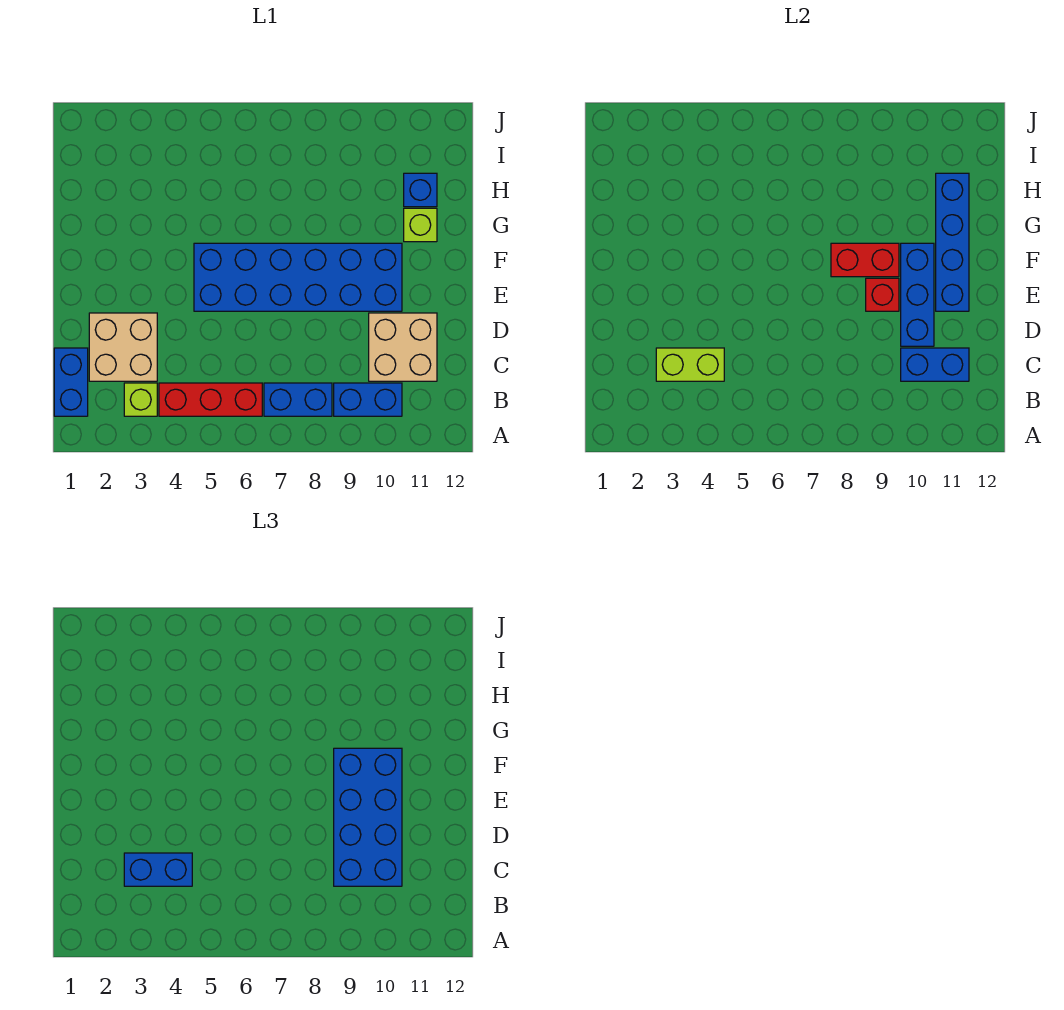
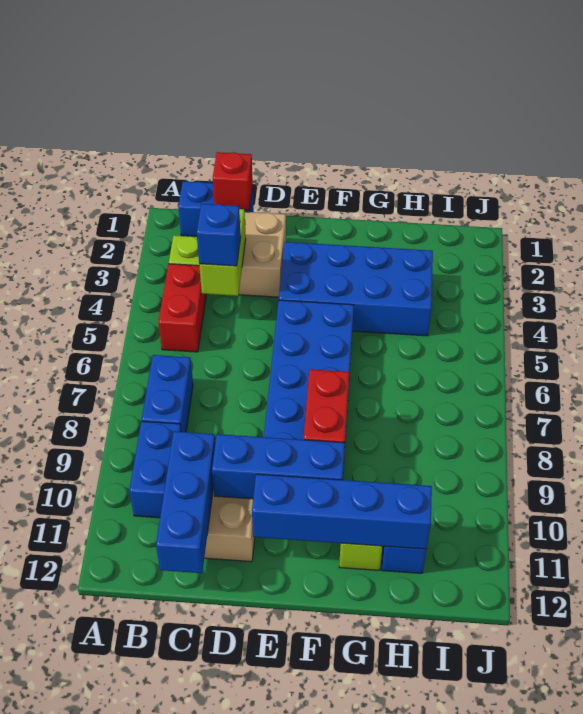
red brick B4:B6 level 1 -> red brick B4:B5 level 1
blue brick C3:C4 level 3 -> blue brick C4 level 3
blue brick C9:F10 level 3 -> blue brick E3:H4 level 1
blue brick C10:C11 level 2 -> blue brick C10:C12 level 2
red brick E9 level 2 -> red brick C1 level 2

